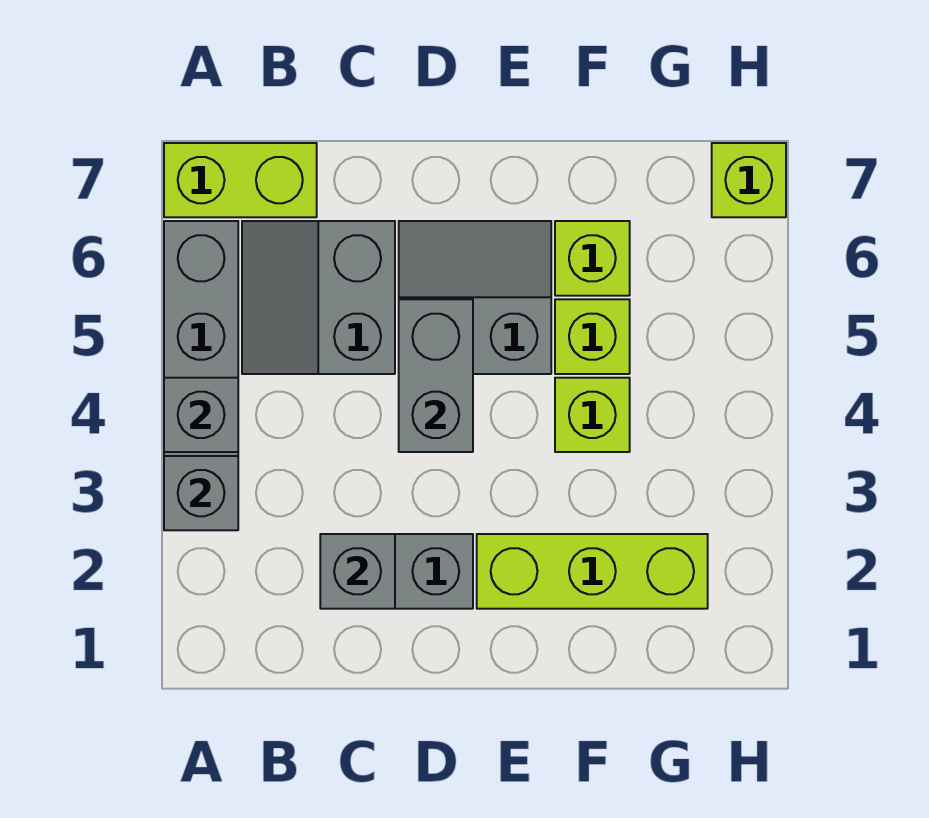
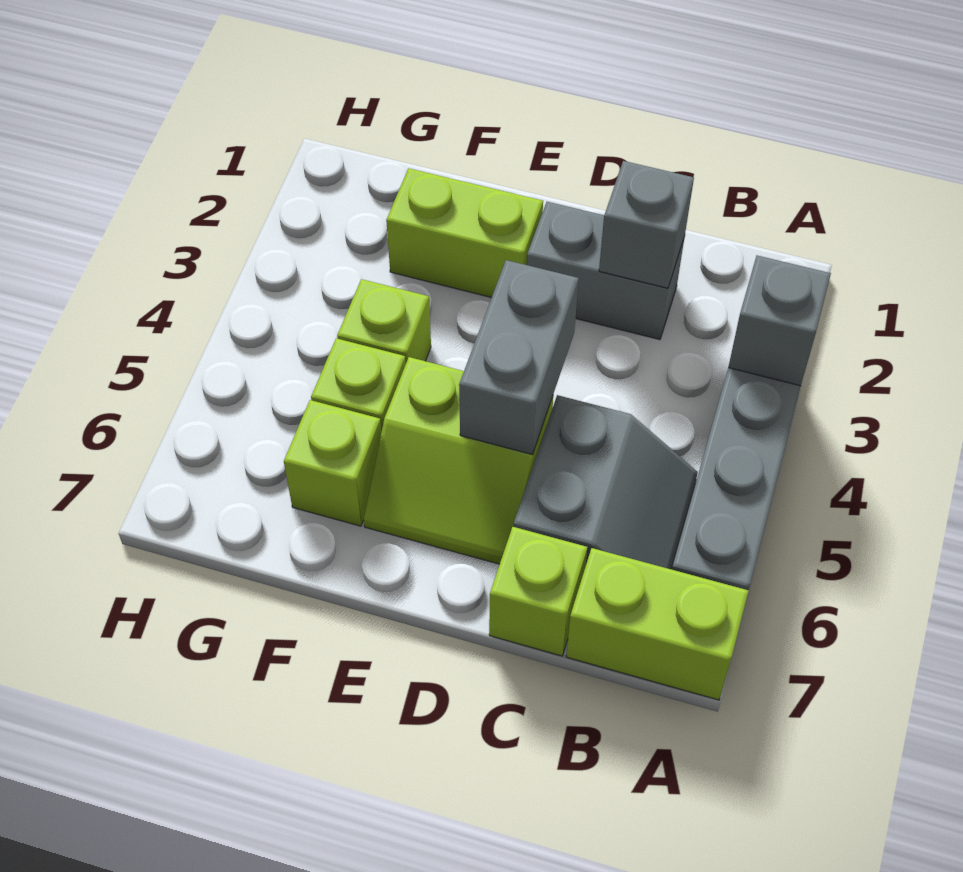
grey brick A4 level 2 -> none
grey slope D5:E6 level 1 top 5 -> lime slope D5:E6 level 1 top 5
lime brick E2:G2 level 1 -> lime brick E2:F2 level 1
lime brick H7 level 1 -> lime brick C7 level 1

